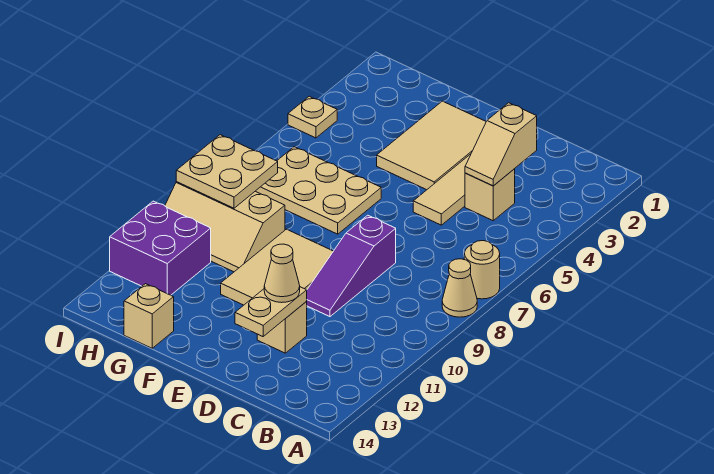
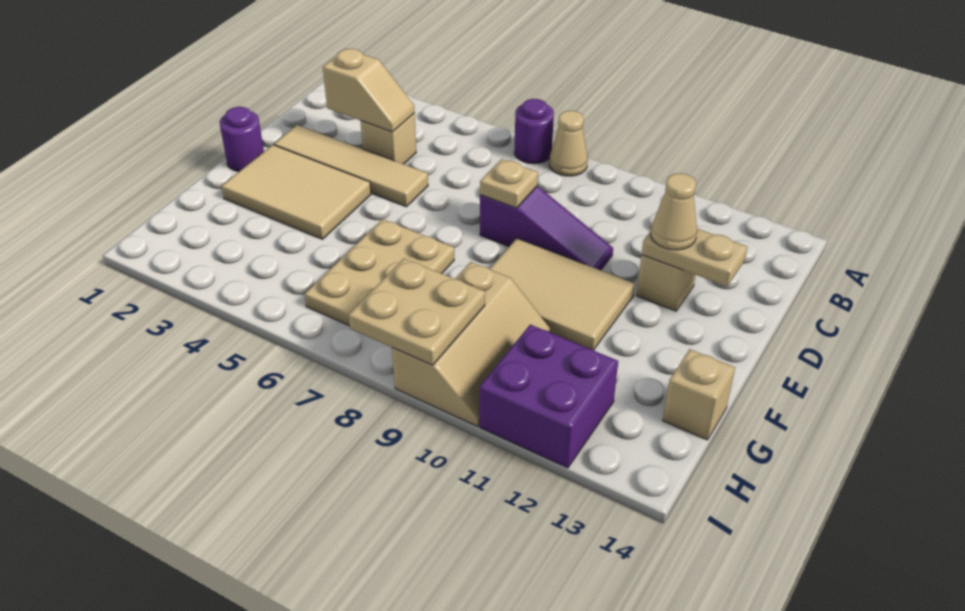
tan round brick A7 level 1 -> purple round brick A7 level 1
none -> purple round brick E1 level 1
tan plate I4 level 1 -> tan plate D8 level 2

